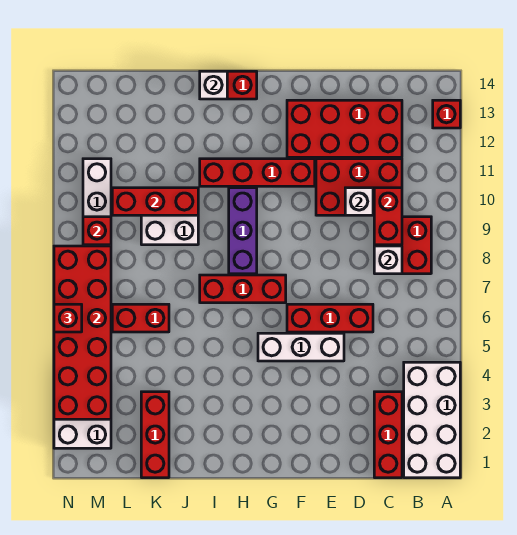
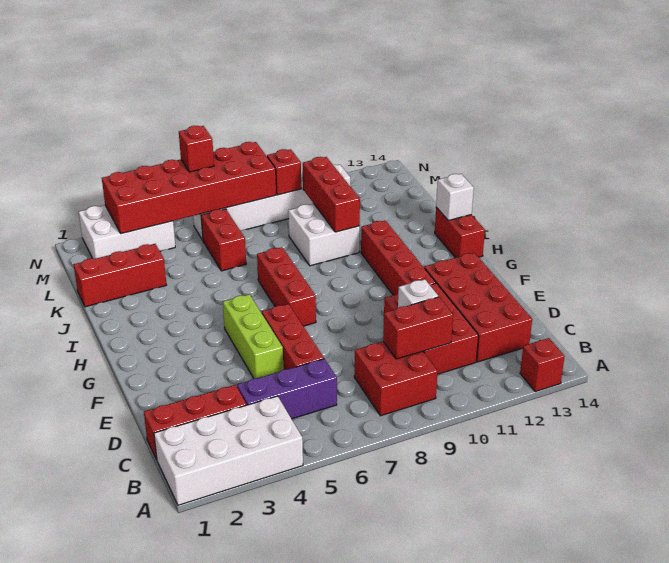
white brick C8 level 2 -> none
white brick E5:G5 level 1 -> lime brick E5:G5 level 1
purple brick H8:H10 level 1 -> purple brick C4:C6 level 1

